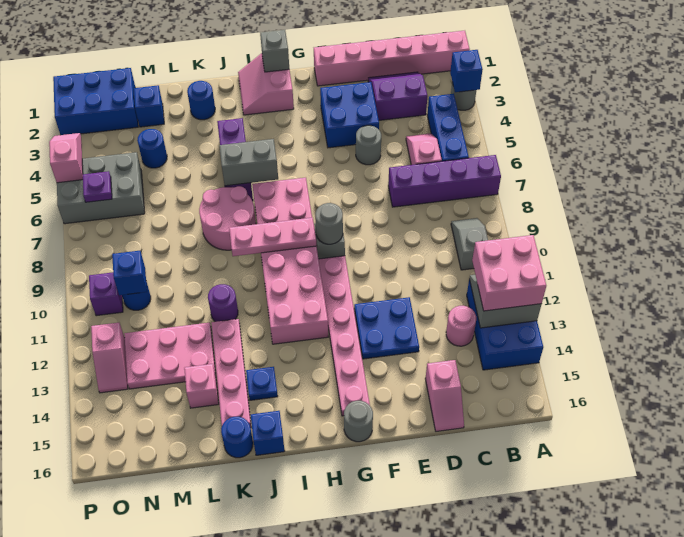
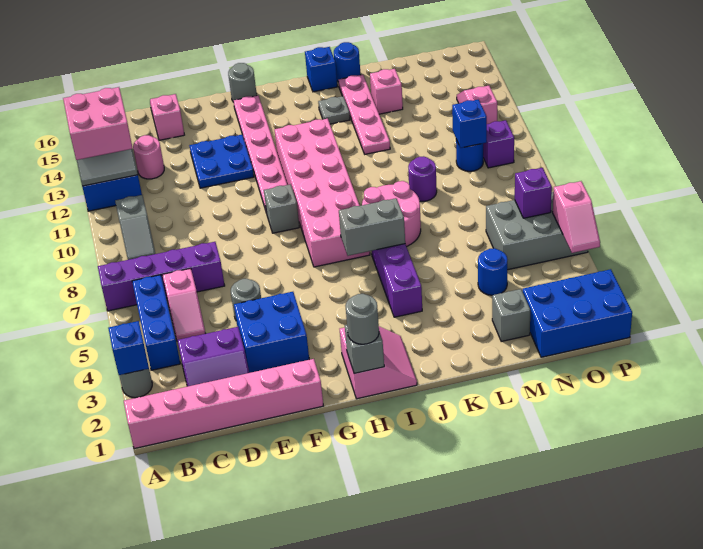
grey round brick G9 level 2 -> grey round brick H1 level 3
pink plate H9:J9 level 2 -> none
blue plate J14 level 1 -> grey plate J14 level 1
blue round brick K2 level 1 -> none
purple round brick K11 level 1 -> purple round brick L9 level 1
pink plate L12:N13 level 1 -> none
blue brick M2 level 1 -> grey brick M2 level 1
purple plate O6 level 2 -> purple brick O6 level 2

